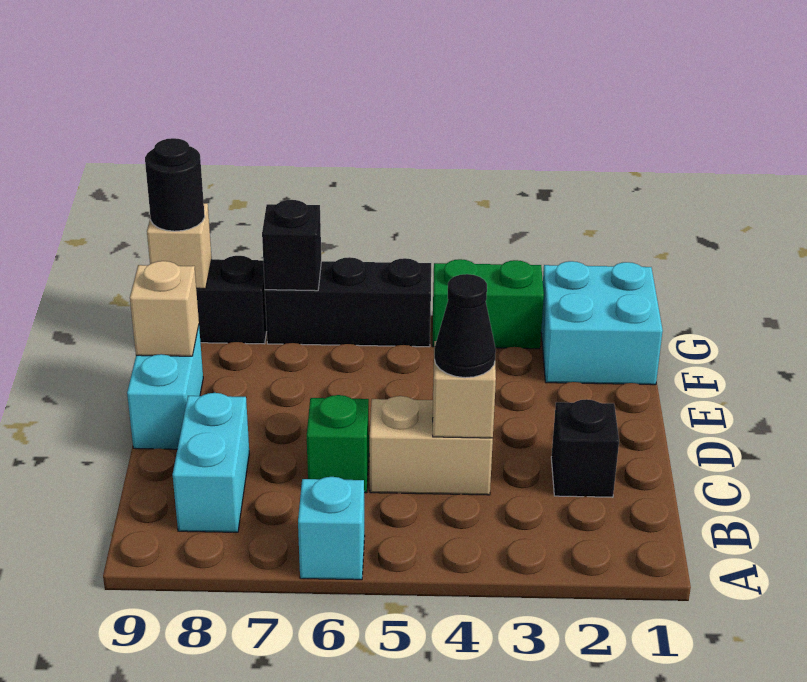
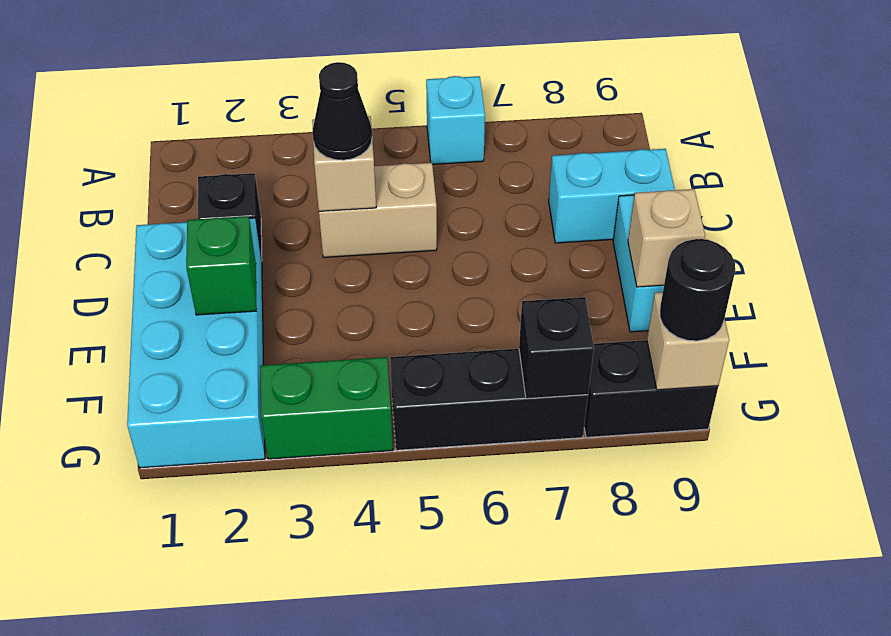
cyan brick B8:C8 level 1 -> cyan brick C8:C9 level 1
green brick C6 level 1 -> green brick E2 level 2
cyan brick F1:G2 level 1 -> cyan brick D1:G2 level 1

